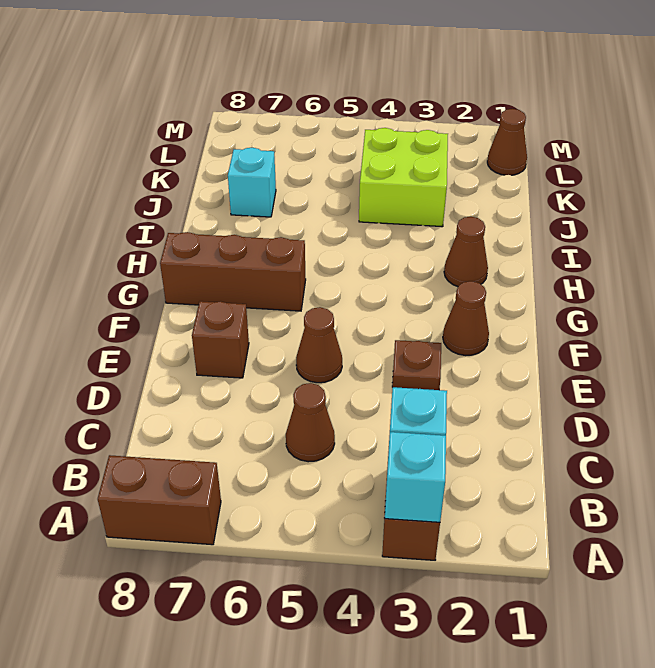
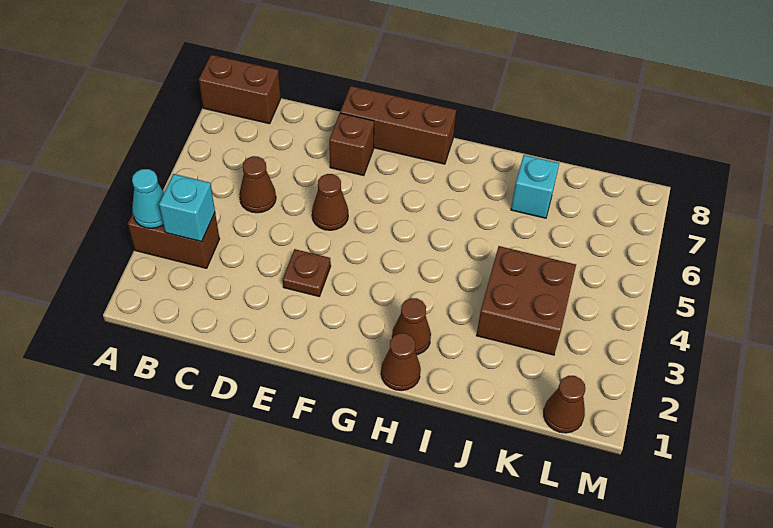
cyan brick A3 level 2 -> cyan cone A3 level 2
brown brick A7:A8 level 1 -> brown brick A8:B8 level 1
brown cone F2 level 1 -> brown cone H1 level 1
brown brick G6:G8 level 1 -> brown brick E8:G8 level 1
lime brick J3:K4 level 1 -> brown brick J3:K4 level 1

